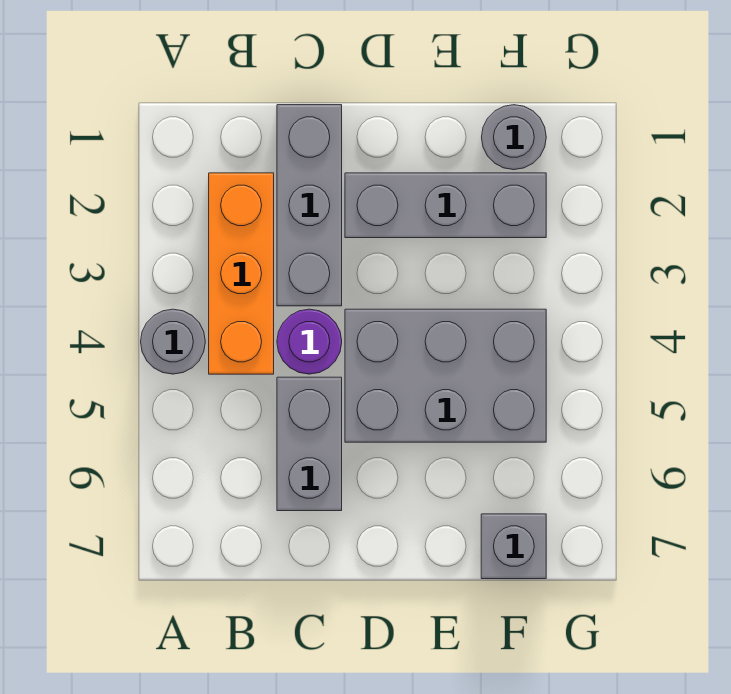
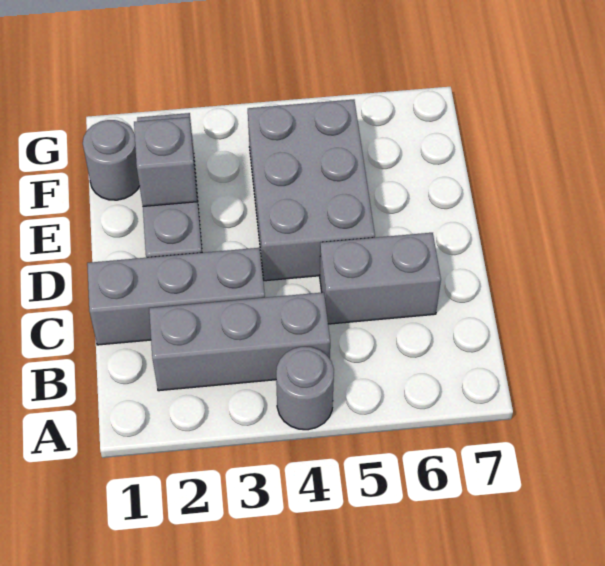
orange brick B2:B4 level 1 -> grey brick B2:B4 level 1
purple round brick C4 level 1 -> none
grey brick F7 level 1 -> grey brick E2 level 2

